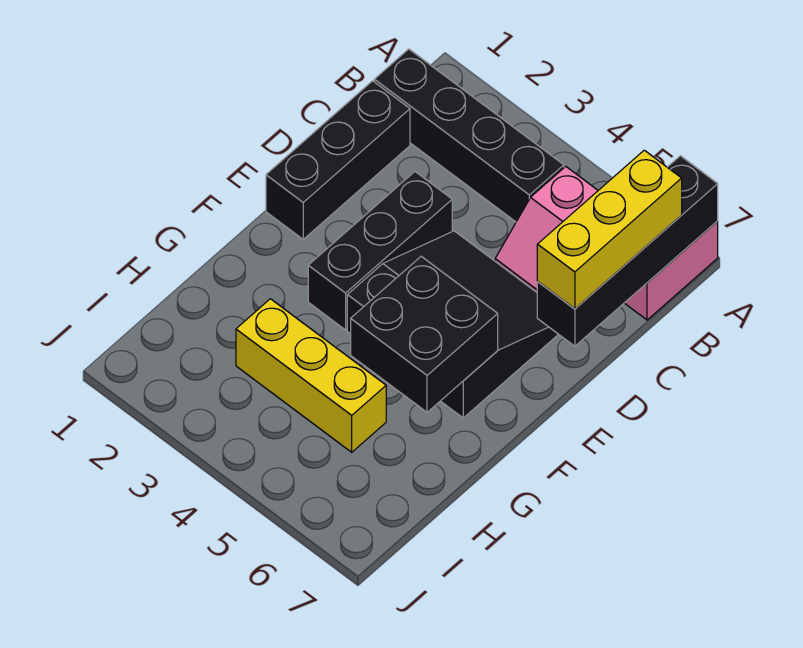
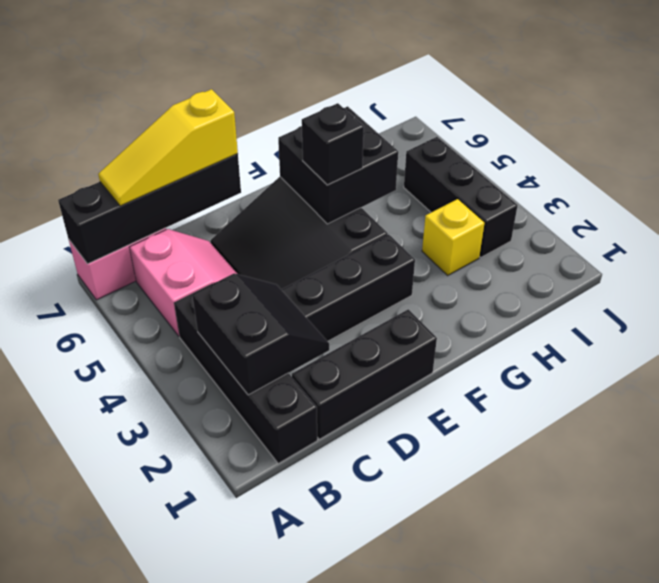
none -> black slope B2:C3 level 2 top B
yellow brick B7:D7 level 3 -> yellow slope B7:D7 level 3 top D
none -> black brick F5 level 3
yellow brick H3:H5 level 1 -> yellow brick H3 level 1
none -> black brick I3:I5 level 1

